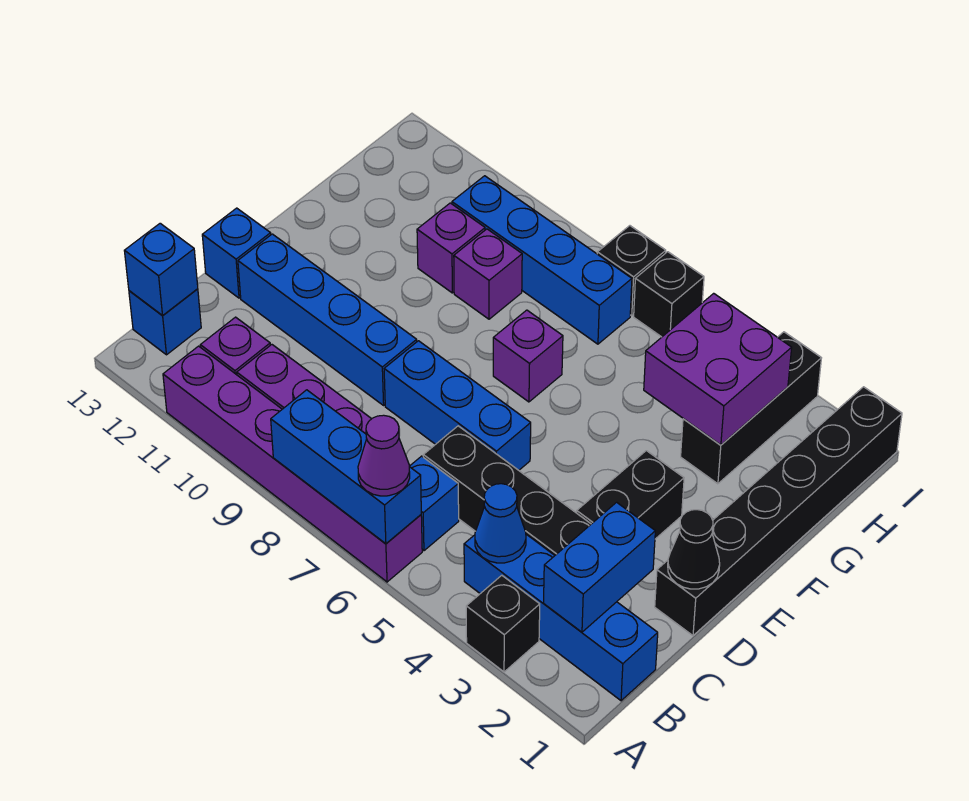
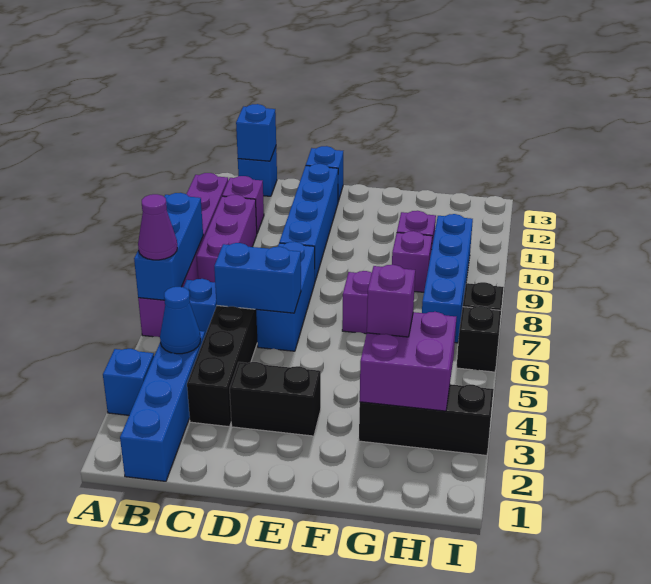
black brick A3 level 1 -> blue brick A3 level 1
blue brick B2:C2 level 2 -> blue brick C6:D6 level 2
black brick D1:I1 level 1 -> none
black cone D1 level 2 -> none
none -> purple brick G4 level 3

